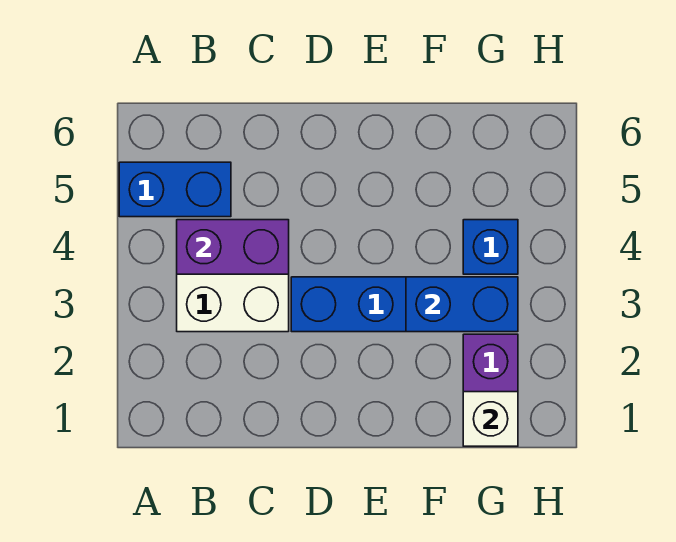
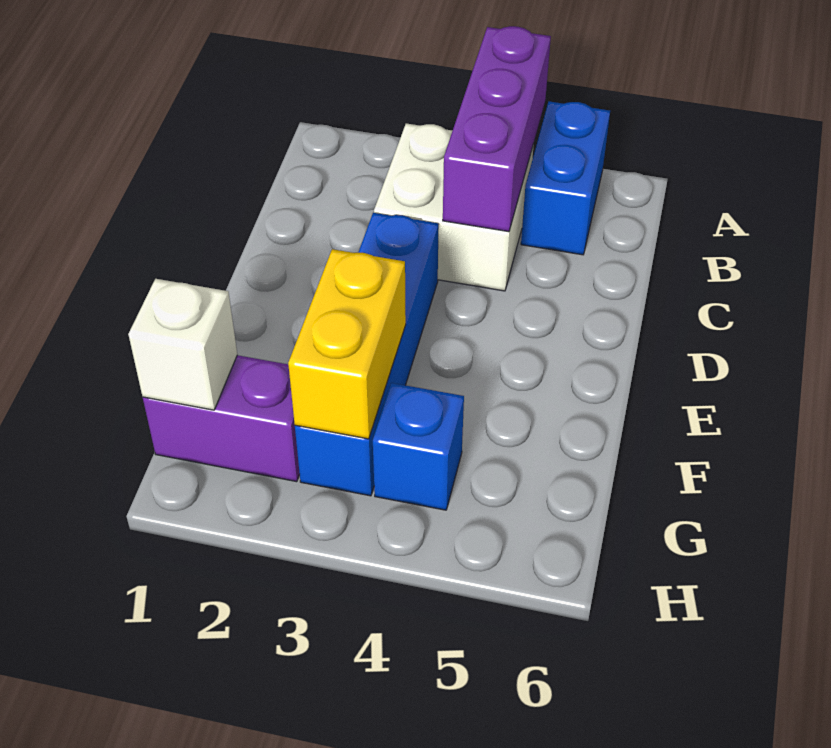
purple brick B4:C4 level 2 -> purple brick A4:C4 level 2
blue brick F3:G3 level 2 -> yellow brick F3:G3 level 2

